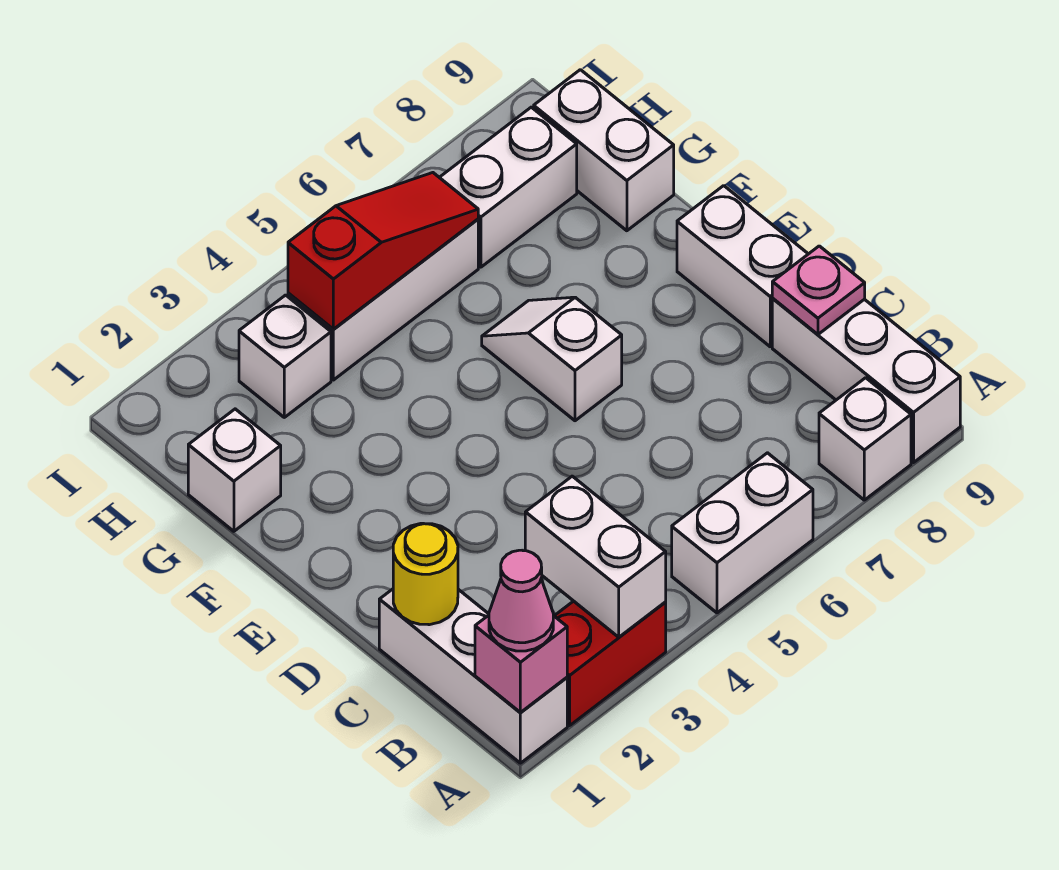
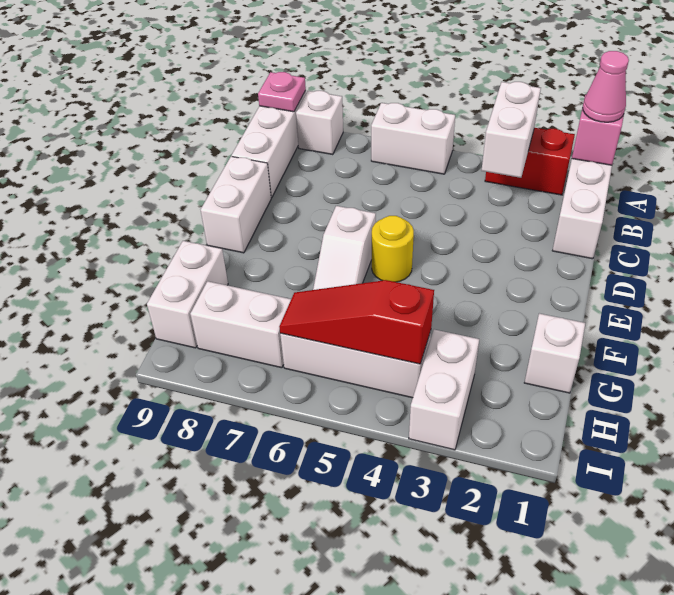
yellow round brick C1 level 2 -> yellow round brick E5 level 1
pink plate C9 level 2 -> pink plate A9 level 2
white brick H3 level 1 -> white brick H3:I3 level 1

